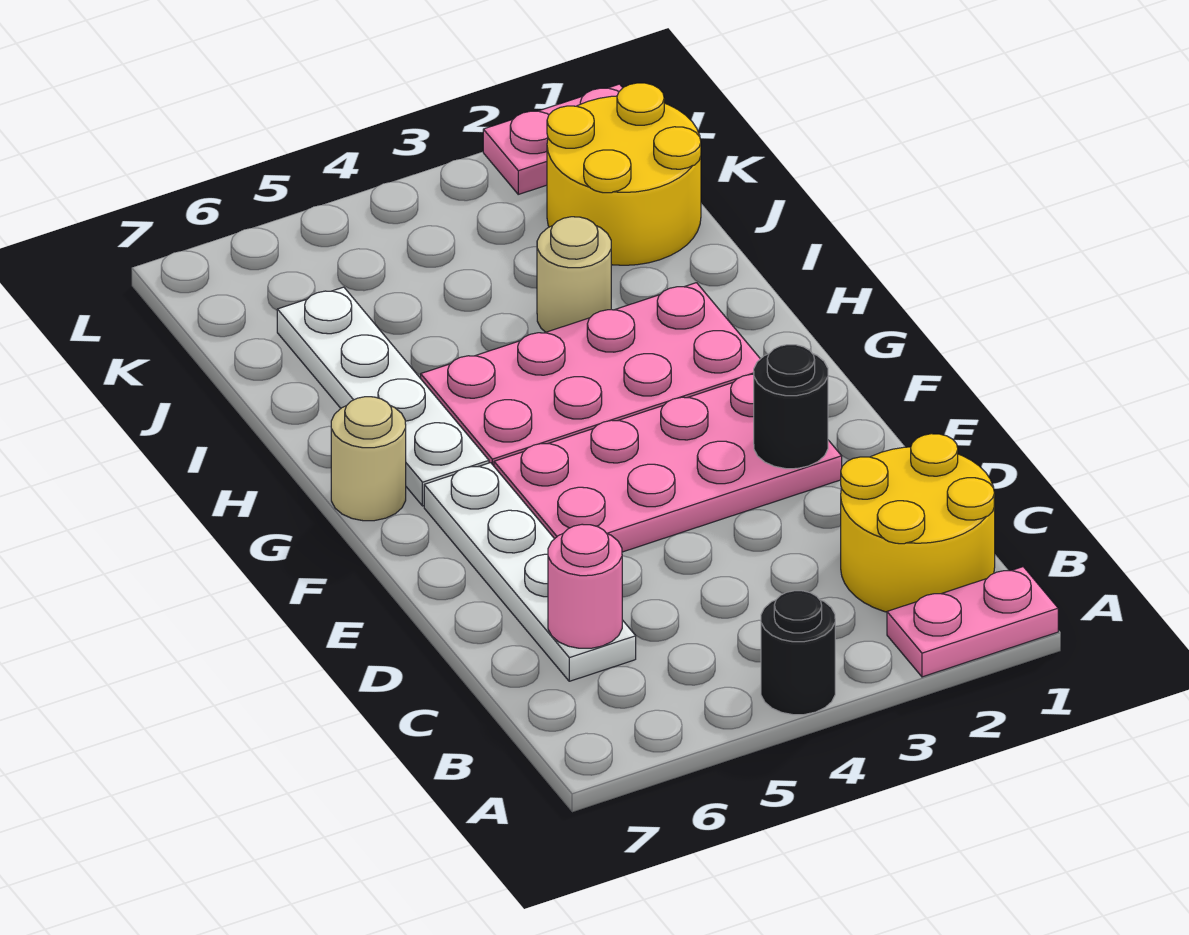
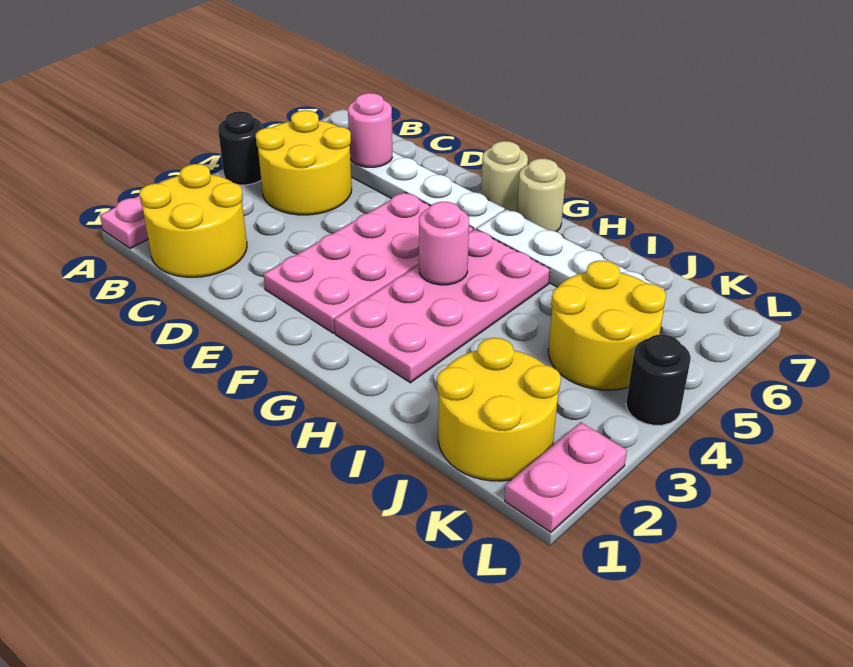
none -> yellow round brick B4:C5 level 1
black round brick E2 level 2 -> black round brick L4 level 1
none -> pink round brick G4 level 2
tan round brick I3 level 1 -> tan round brick F7 level 1
none -> yellow round brick J4:K5 level 1

